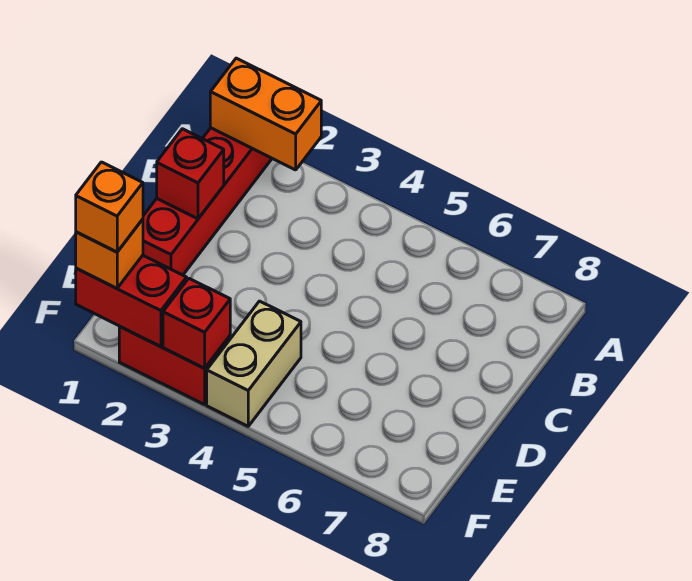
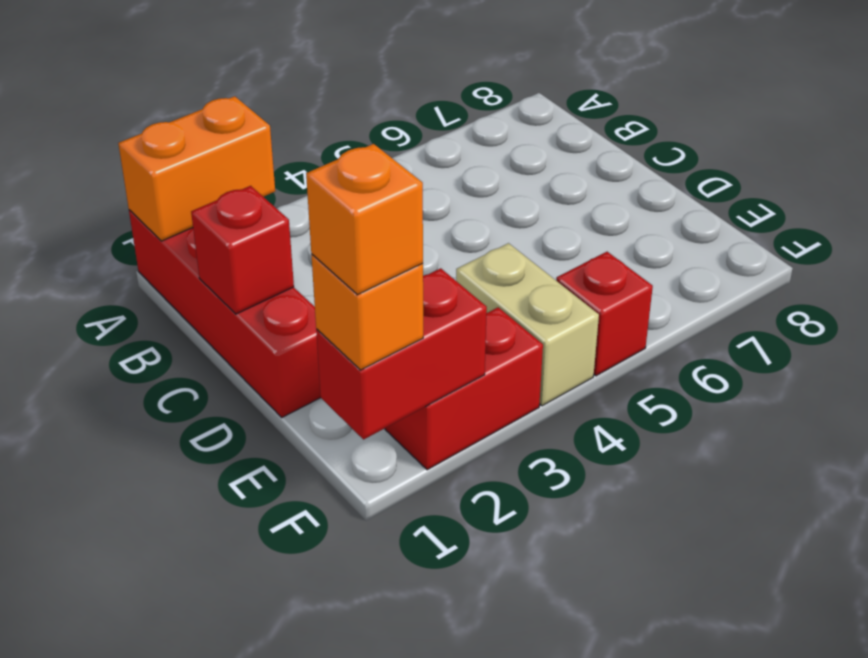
red brick F3 level 2 -> red brick F5 level 1

